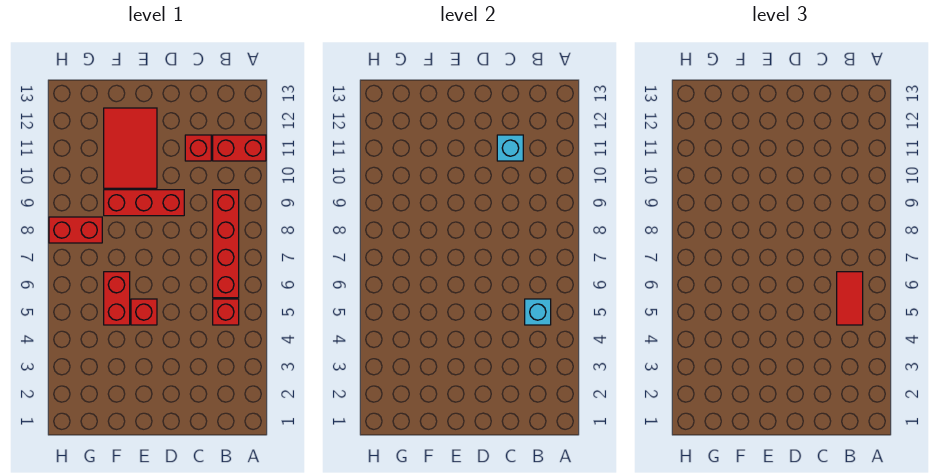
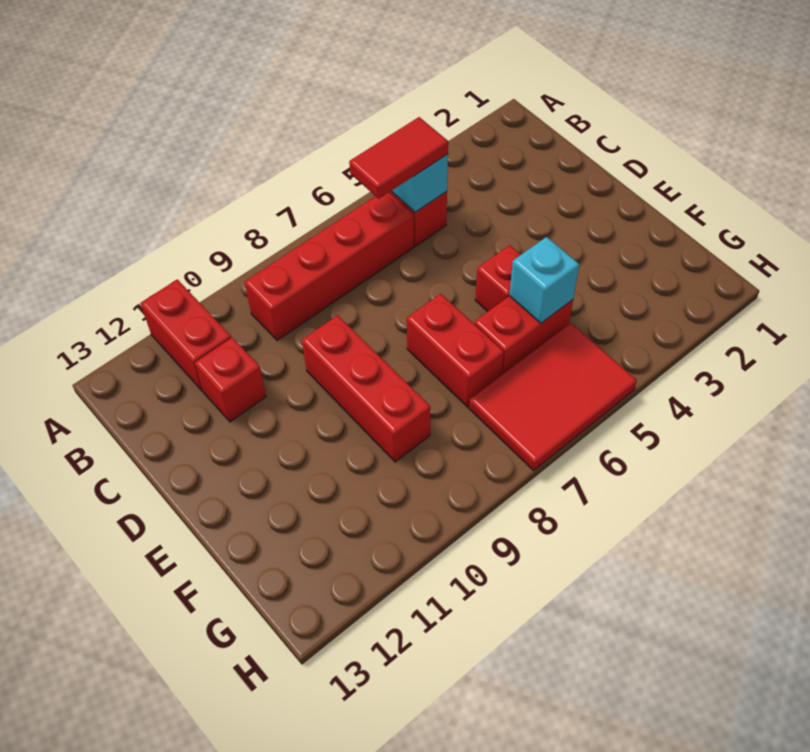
cyan brick C11 level 2 -> cyan brick F5 level 2
red tile E10:F12 level 1 -> red tile G5:H7 level 1
red brick G8:H8 level 1 -> red brick E7:F7 level 1

